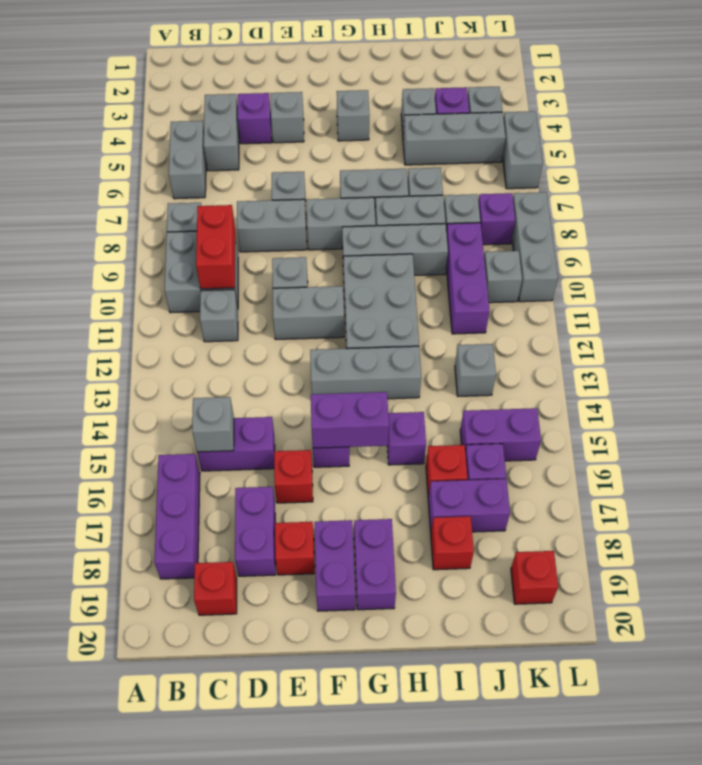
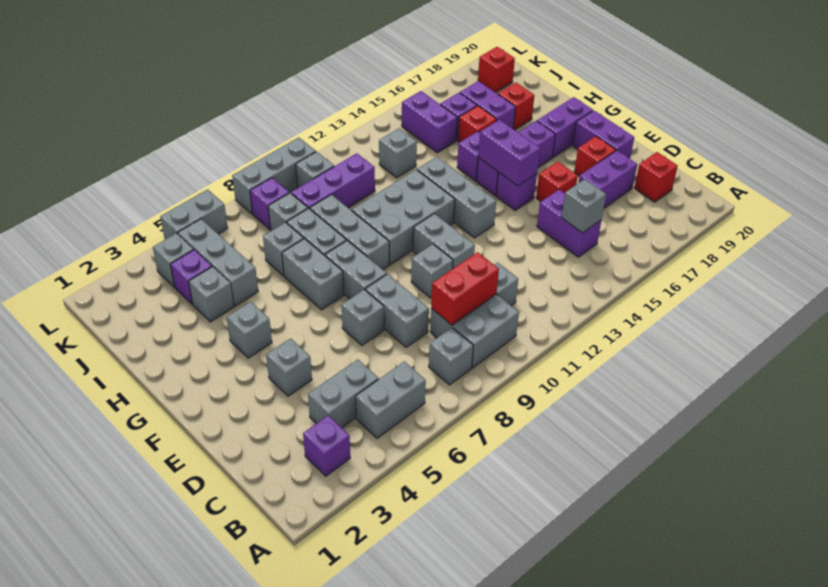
purple brick B16:B18 level 1 -> purple brick G15:G17 level 1
purple brick D4 level 1 -> purple brick B3 level 1
purple brick F18:F19 level 1 -> purple brick E19:F19 level 1

